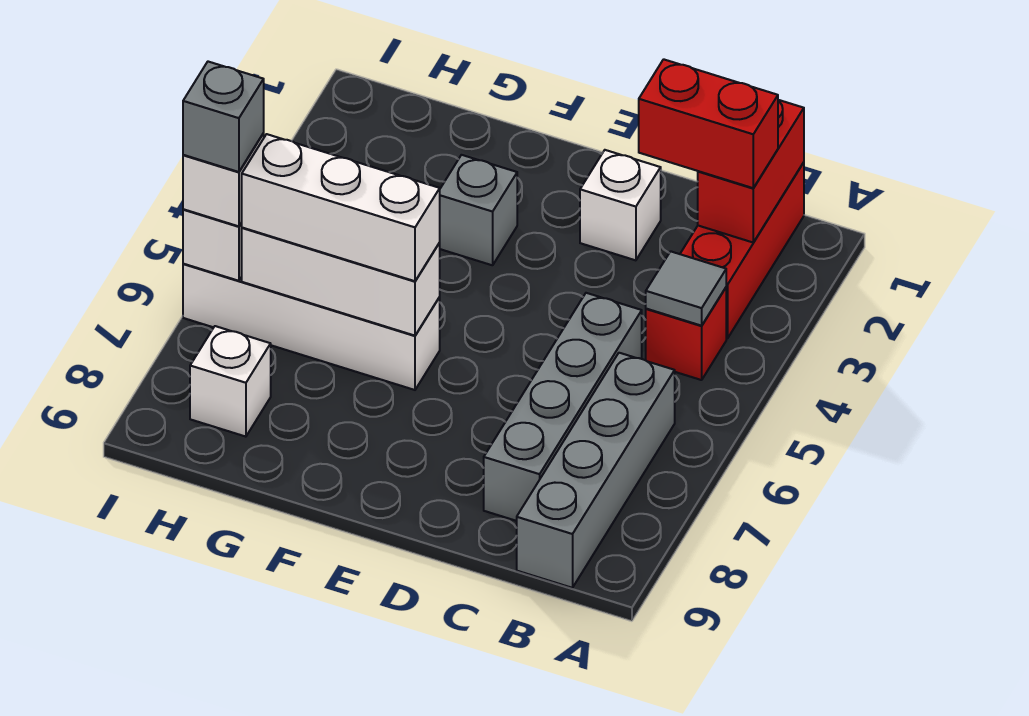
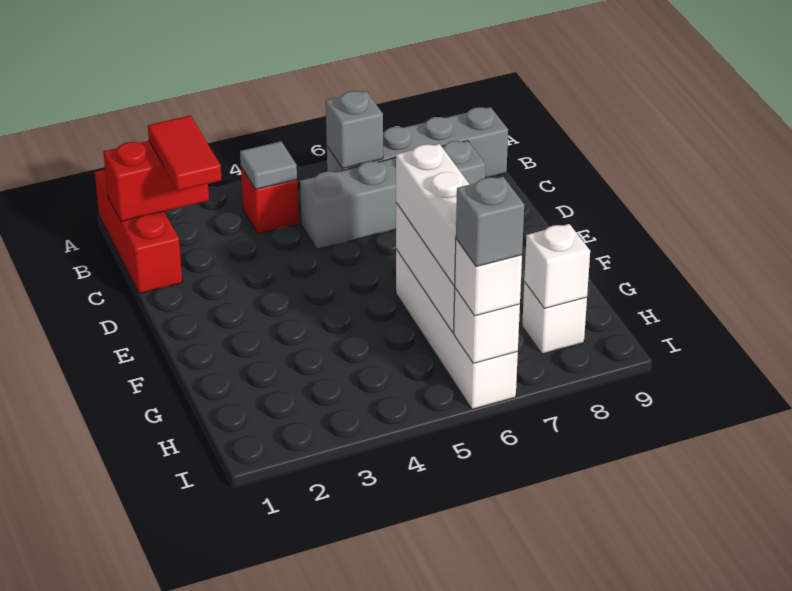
red brick B1:B3 level 1 -> red brick A1:C1 level 1
red brick B2:C2 level 3 -> red tile B2:C2 level 3
white brick D2 level 1 -> white brick H8 level 2
grey brick F3 level 1 -> grey brick B6 level 2

